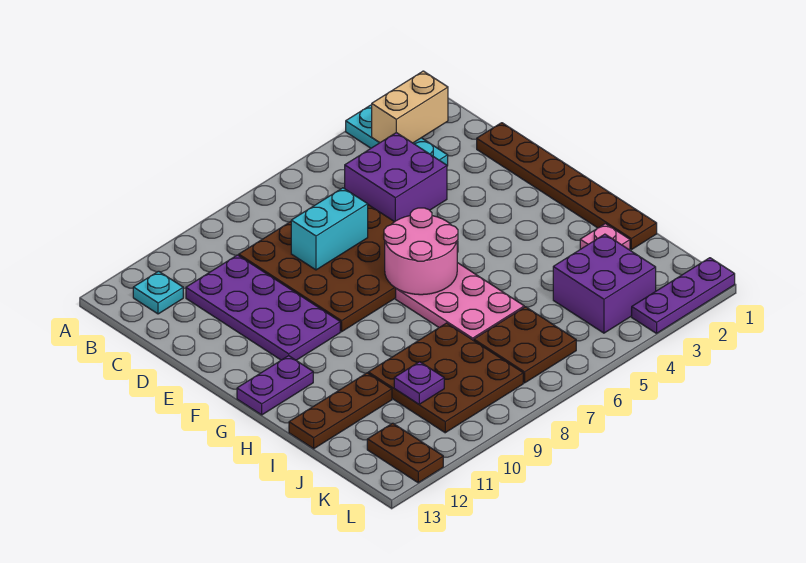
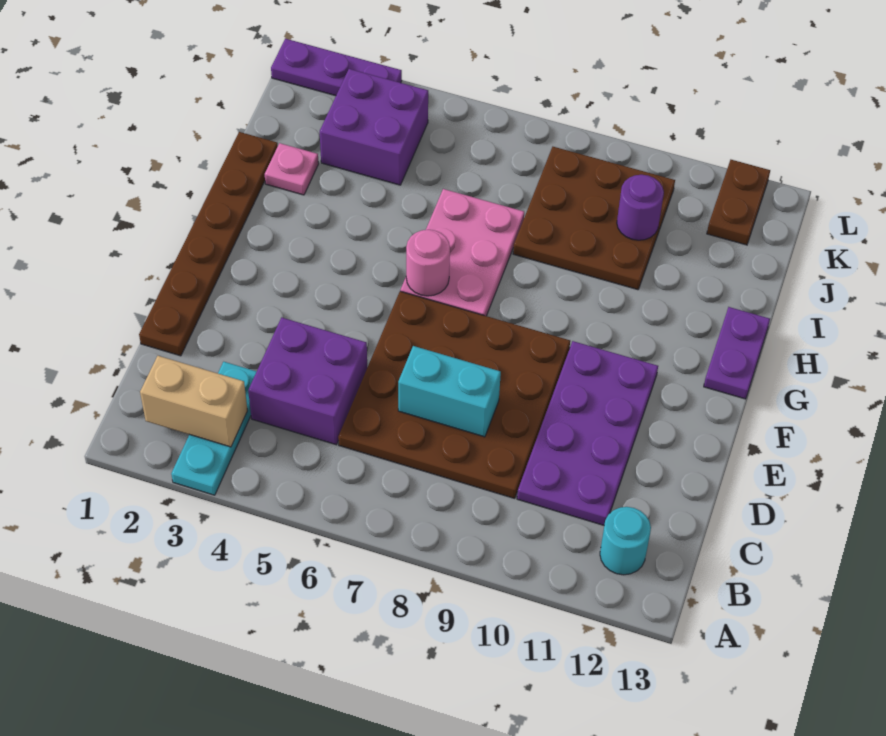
cyan plate B12 level 1 -> cyan round brick B12 level 1
pink round brick F6:G7 level 2 -> pink round brick G6 level 2
purple plate G12:G13 level 1 -> purple plate G13:H13 level 1
brown plate I11:I13 level 1 -> none
brown plate J6:K7 level 1 -> none
purple plate J10 level 2 -> purple round brick J10 level 2

